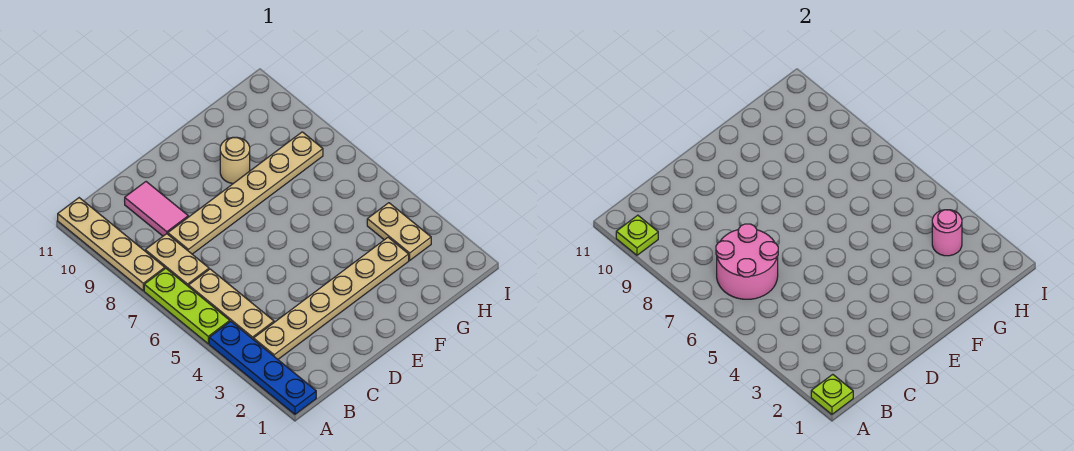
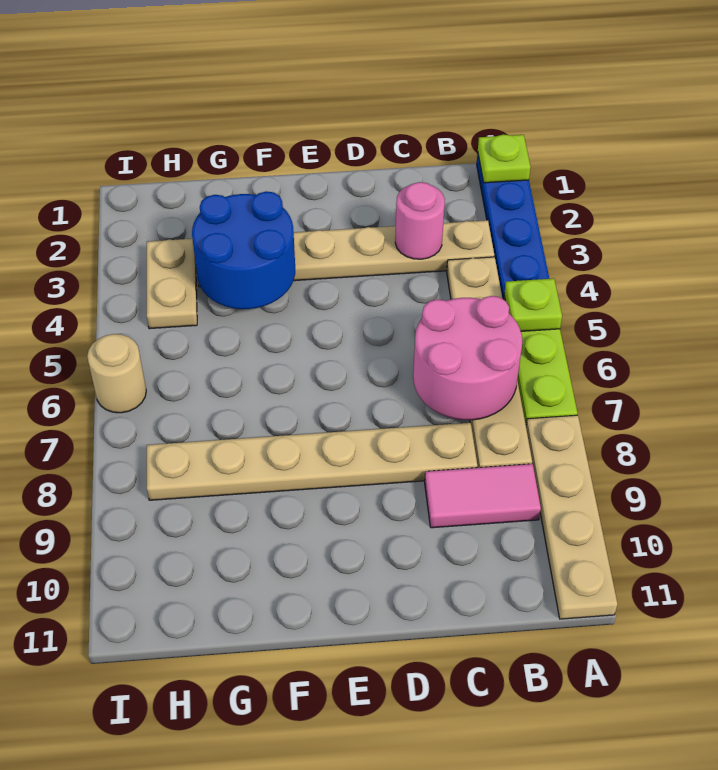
lime plate A10 level 2 -> lime plate A5 level 2
pink tile C9:C10 level 1 -> pink tile B9:C9 level 1
none -> blue round brick F3:G4 level 2
tan round brick F9 level 1 -> tan round brick I6 level 1
pink round brick H3 level 2 -> pink round brick C3 level 2

